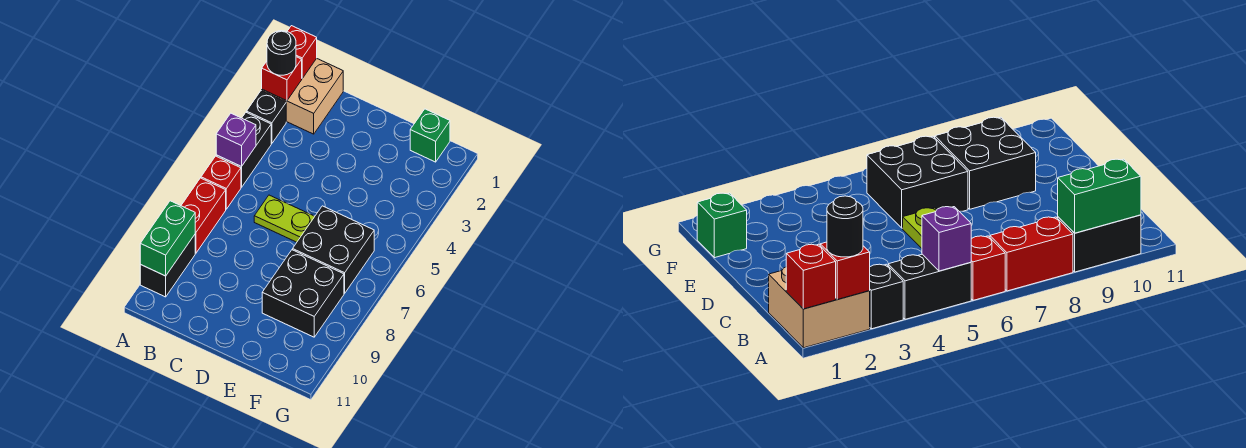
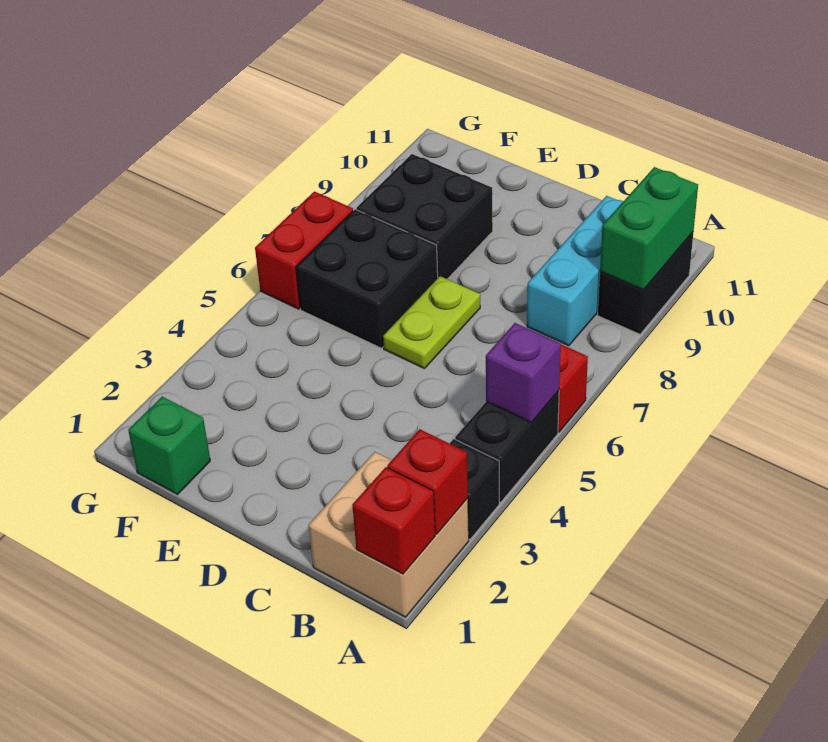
black round brick A2 level 3 -> none
red brick A7:A8 level 1 -> red brick G6:G7 level 1
none -> cyan brick B8:B10 level 1
lime plate C6:D6 level 1 -> lime plate D6:D7 level 1

